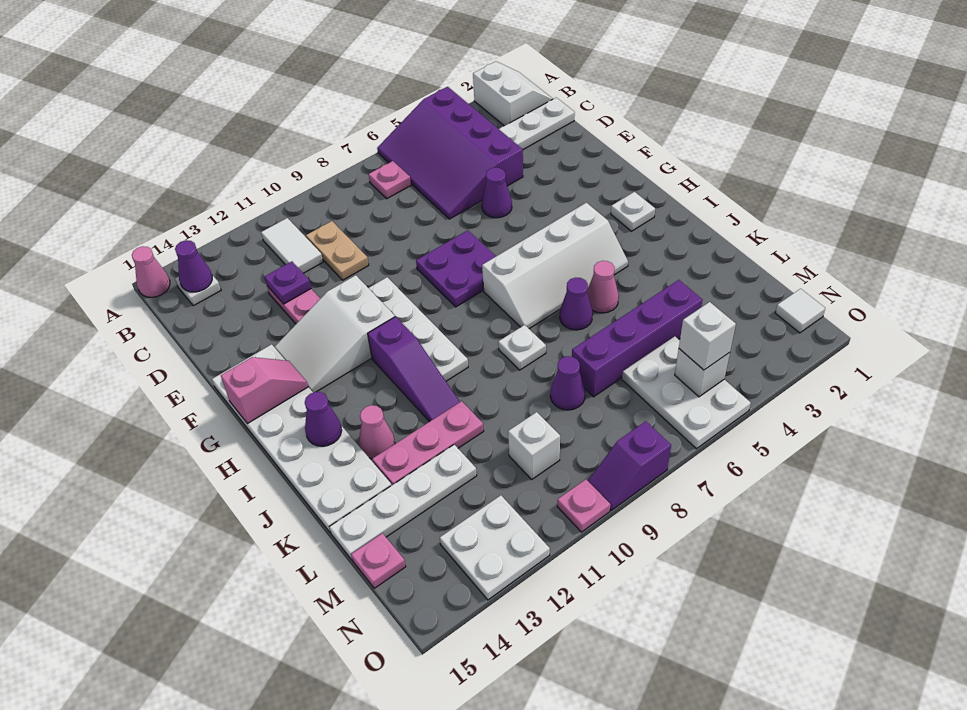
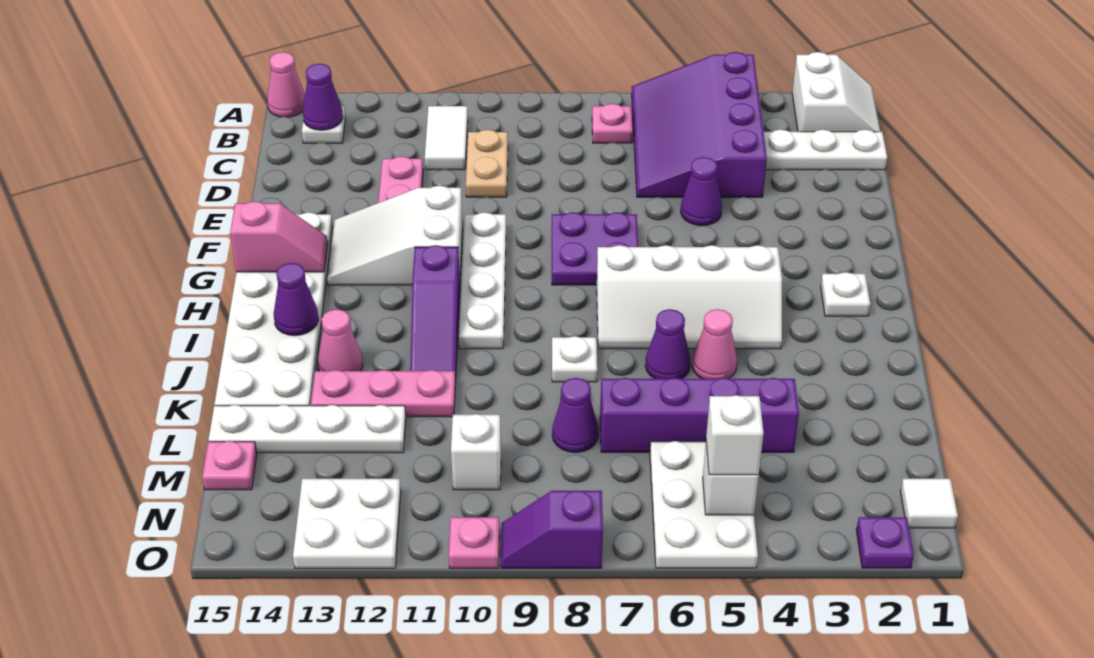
purple plate D12 level 2 -> purple plate O2 level 1

